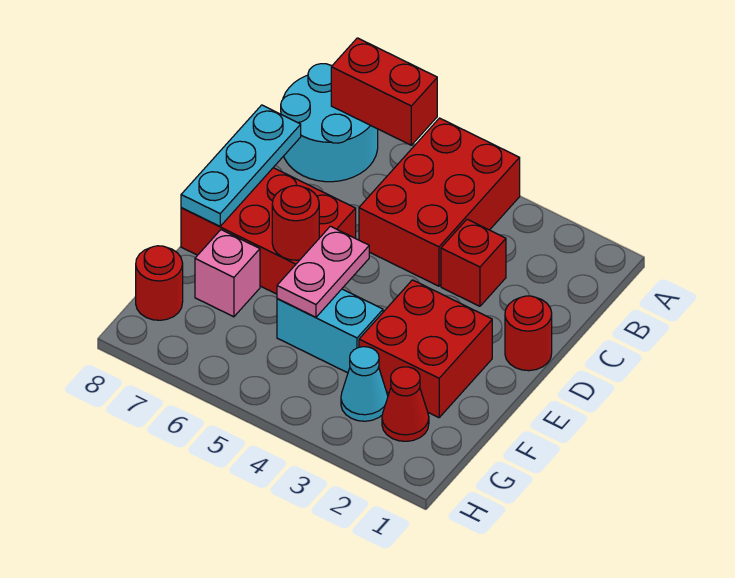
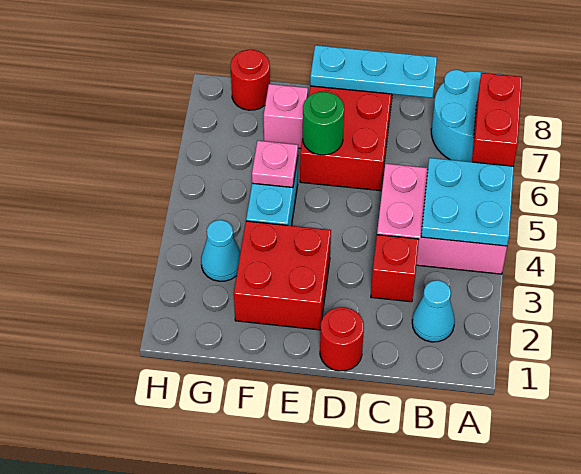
red brick A4:C5 level 1 -> pink brick A4:C5 level 1
none -> cyan plate A4:B5 level 2
none -> cyan cone B2 level 1
pink plate E5:F5 level 2 -> pink plate F5 level 2
red round brick E6 level 2 -> green round brick E6 level 2
red cone G2 level 1 -> none

